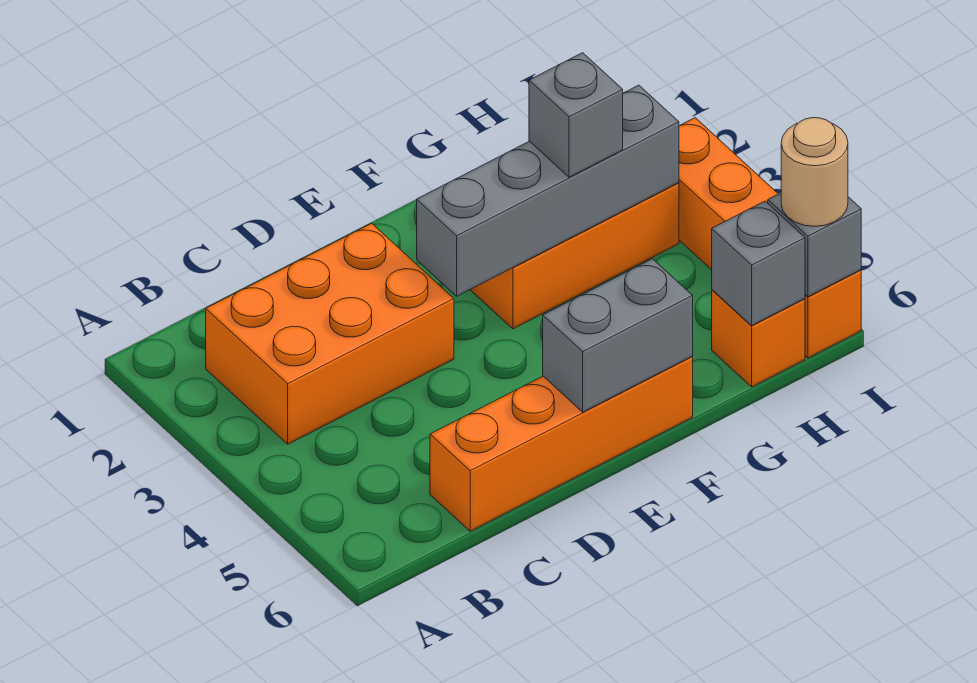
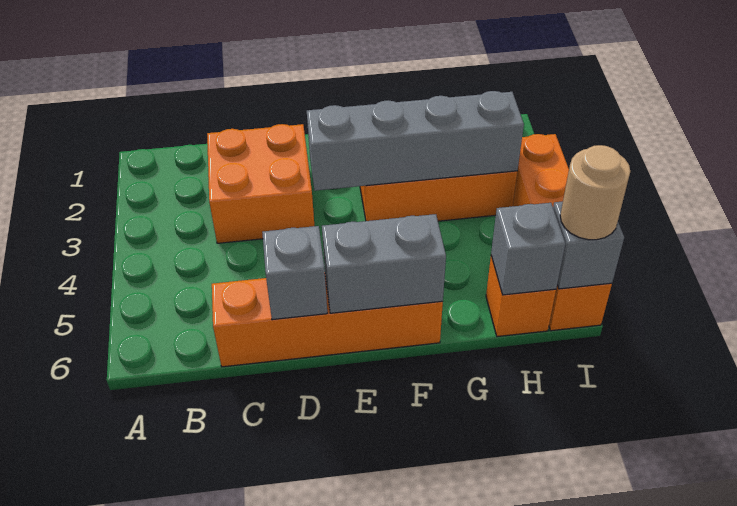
orange brick B2:D3 level 1 -> orange brick C2:D3 level 1
grey brick G3 level 3 -> grey brick D6 level 2

